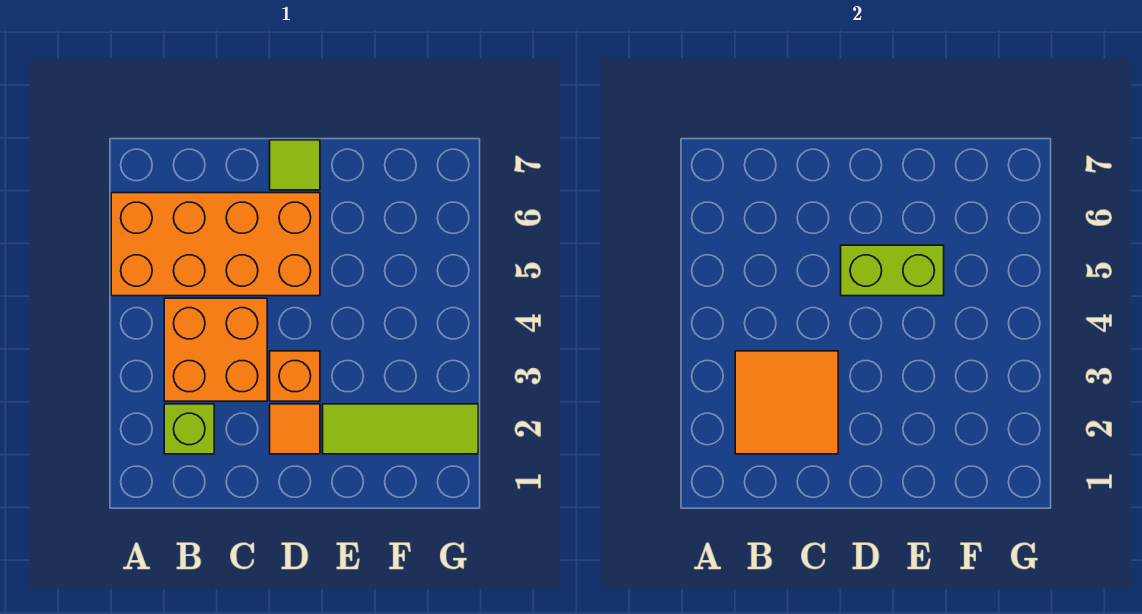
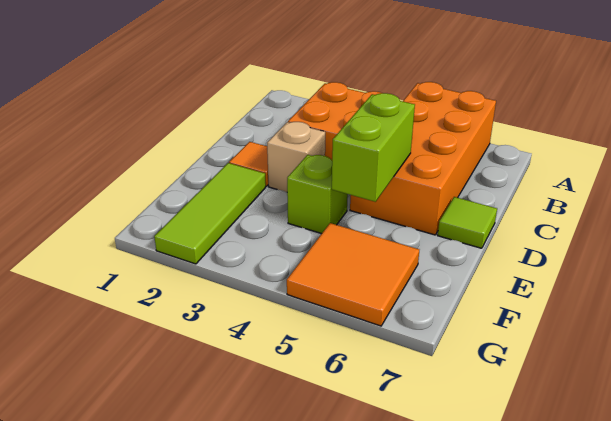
lime brick B2 level 1 -> lime brick E4 level 1
orange tile B2:C3 level 2 -> orange tile F5:G6 level 1
orange brick D3 level 1 -> tan brick D3 level 1

